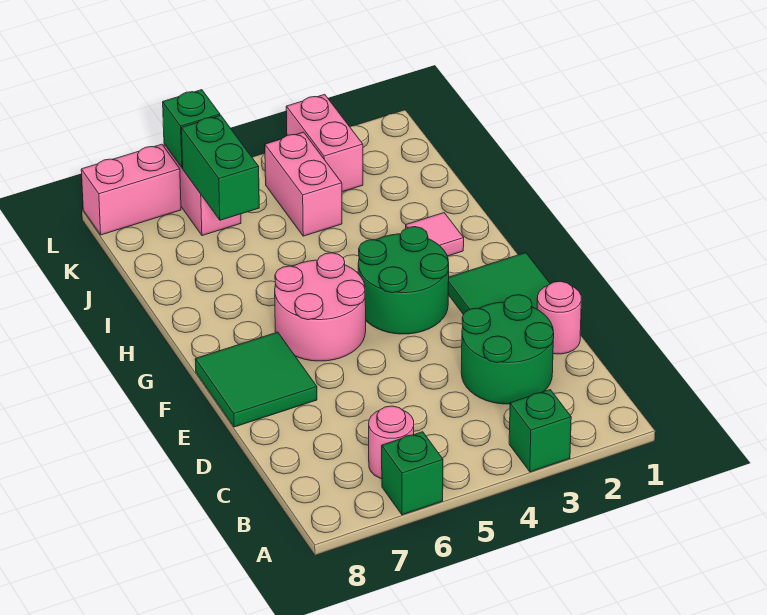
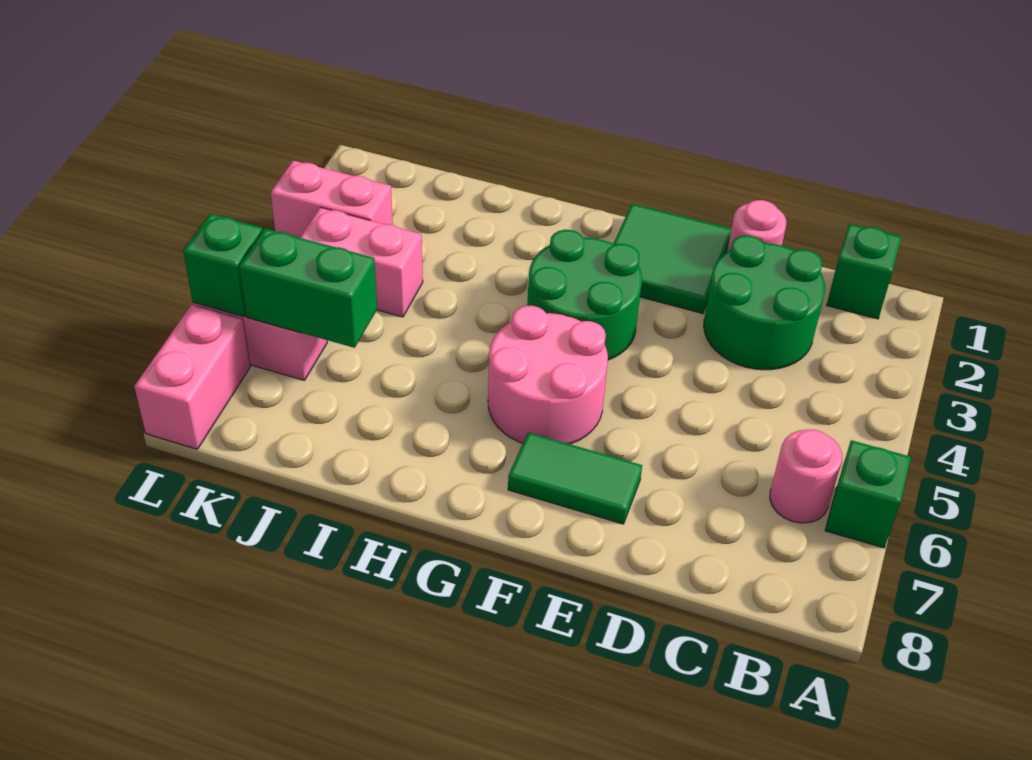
green brick A3 level 1 -> green brick B1 level 1
green tile E7:F8 level 1 -> green tile E7:F7 level 1
pink tile H2 level 1 -> none

